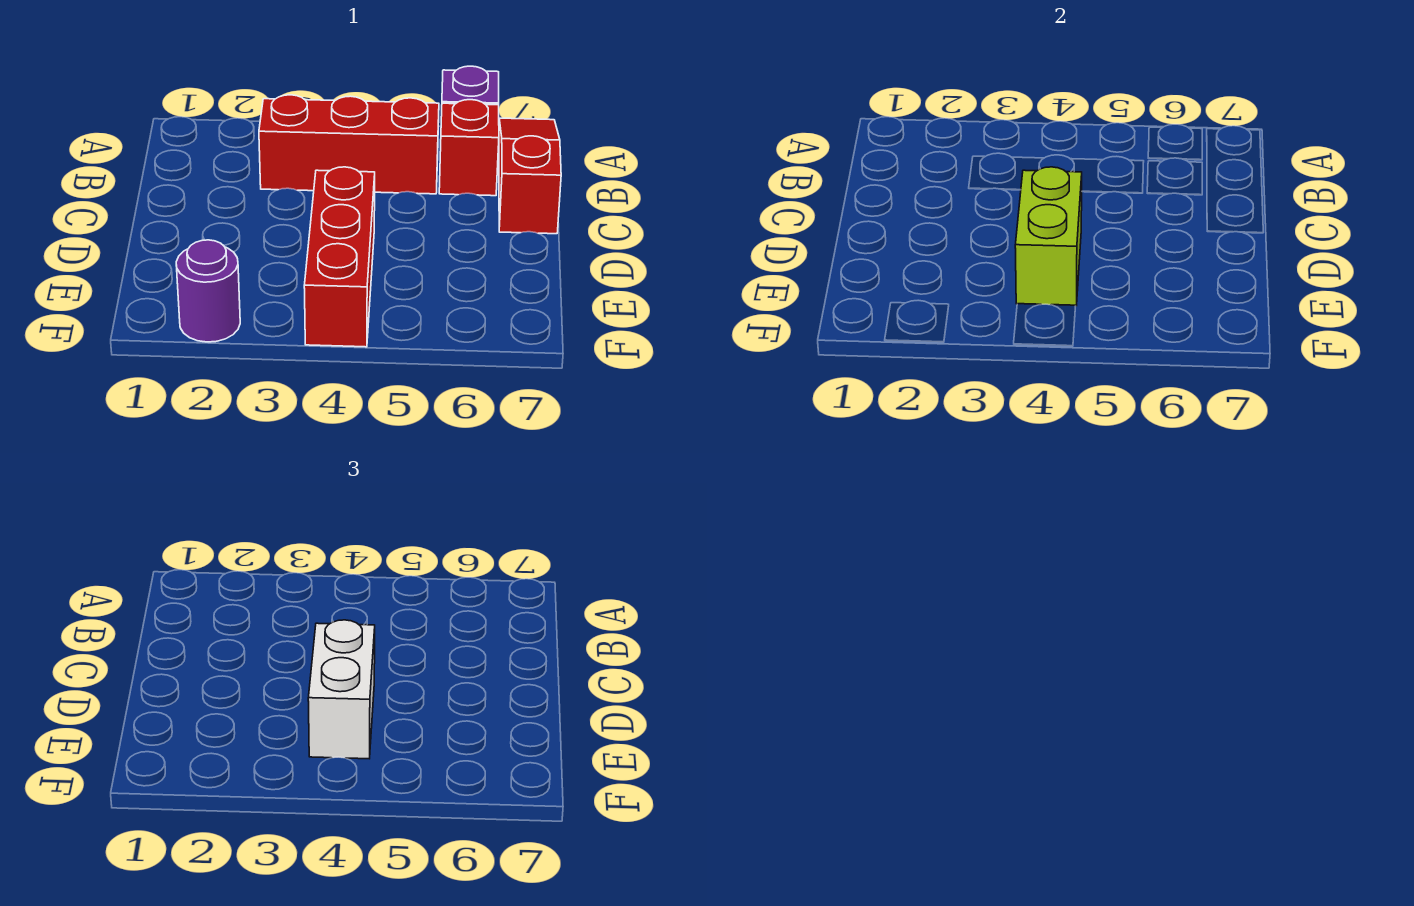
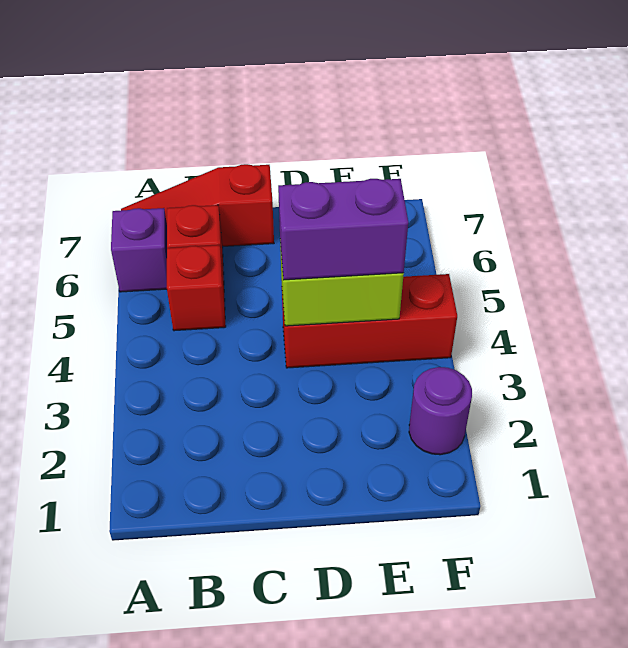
red brick B3:B5 level 1 -> red brick B5 level 1
white brick D4:E4 level 3 -> purple brick D4:E4 level 3

